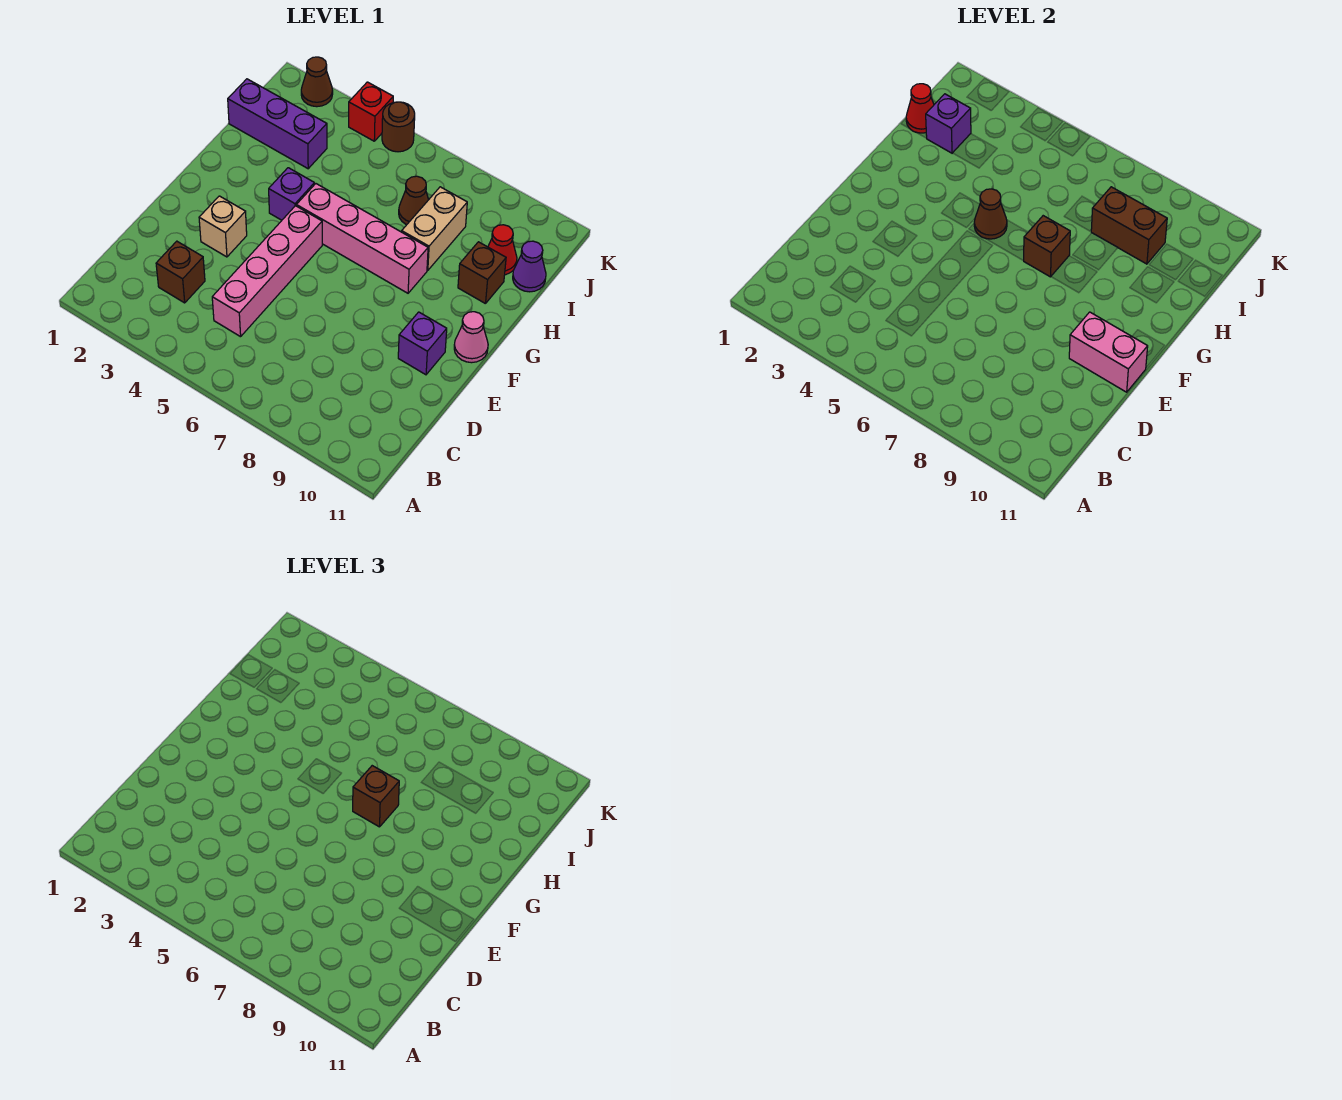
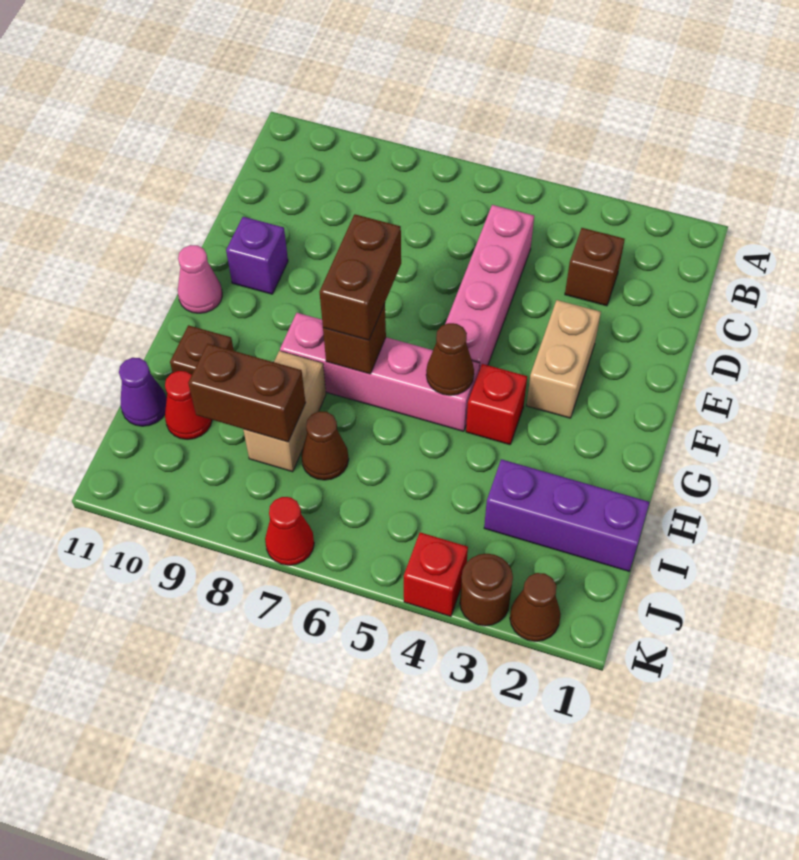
tan brick E3 level 1 -> tan brick E3:F3 level 1
pink brick E10:E11 level 2 -> none
purple brick G4 level 1 -> red brick G4 level 1
brown brick G7 level 3 -> brown brick F7:G7 level 3
red cone I1 level 2 -> red cone K7 level 1
purple brick I2 level 2 -> none
brown round brick K5 level 1 -> brown round brick K3 level 1

